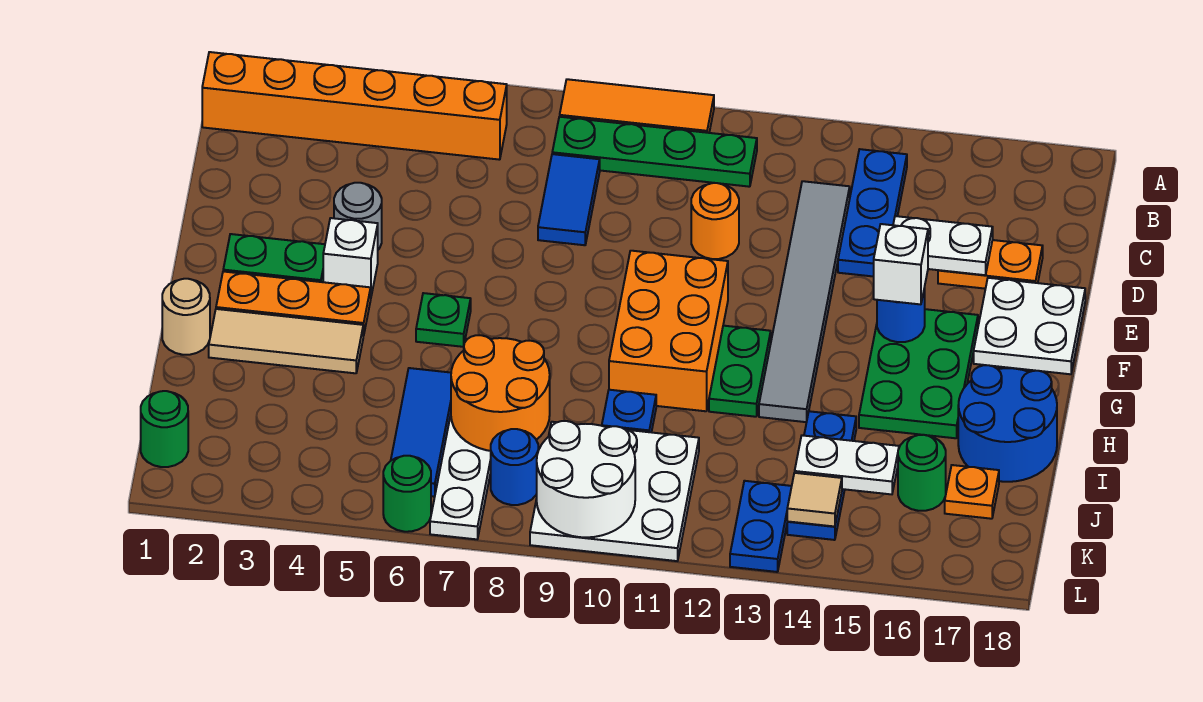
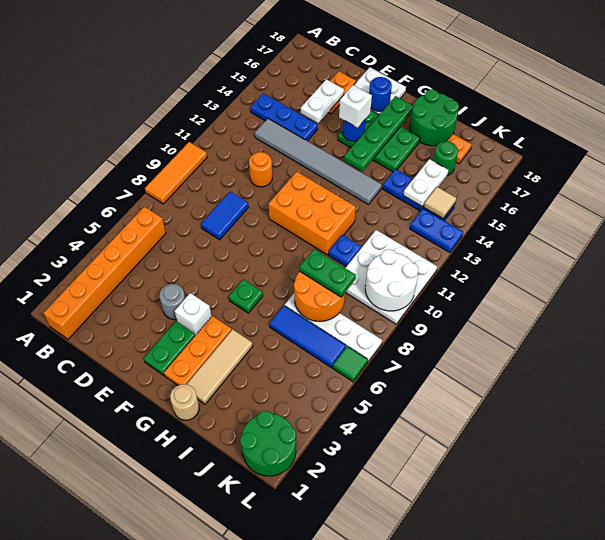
green plate B8:B11 level 1 -> green plate G14:G17 level 2
blue tile C8:D8 level 1 -> blue tile D8:D9 level 1
green plate G12:H12 level 1 -> green plate I8:J8 level 3
blue round brick H17:I18 level 1 -> green round brick H17:I18 level 1
green round brick K1 level 1 -> green round brick K1:L2 level 1
blue round brick K8 level 1 -> blue round brick F17 level 2
green round brick L6 level 1 -> green tile L6 level 1

